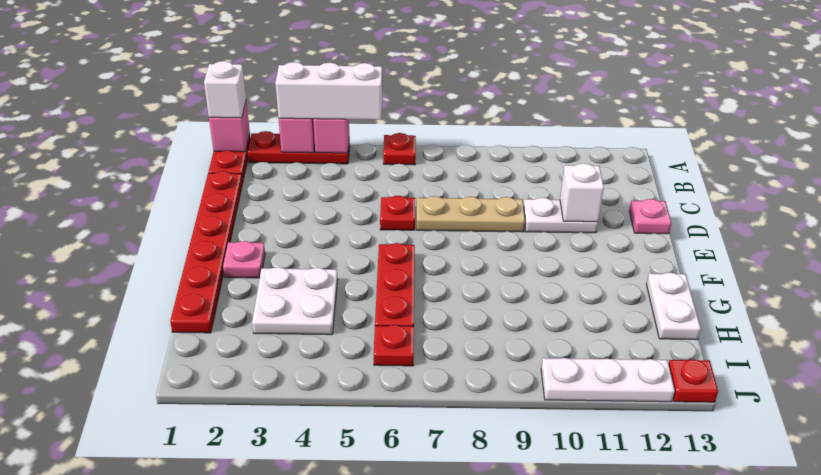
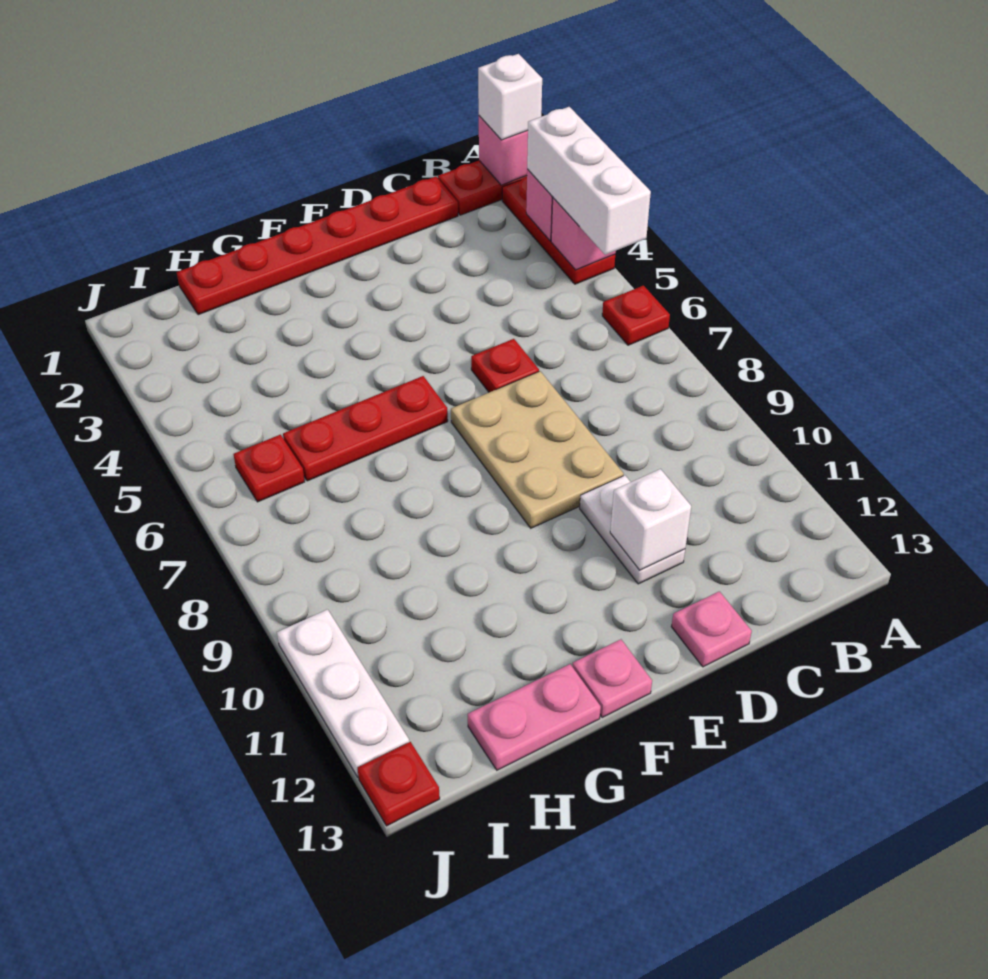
tan plate D7:D9 level 1 -> tan plate D7:E9 level 1
pink plate F2 level 1 -> pink plate F13 level 1
white plate G3:H4 level 1 -> none
white plate G13:H13 level 1 -> pink plate G13:H13 level 1

